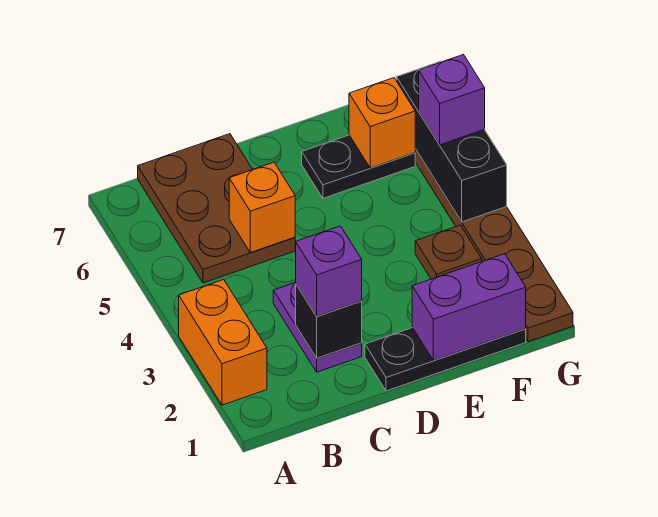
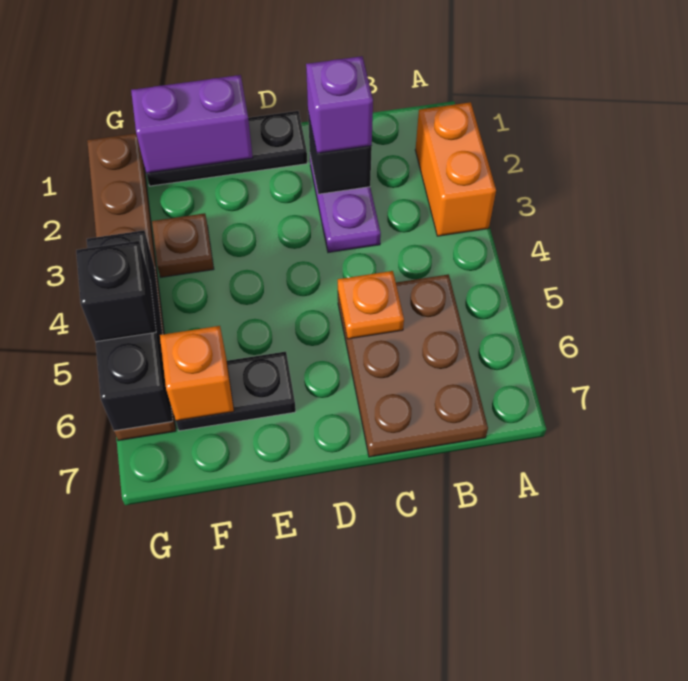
orange brick C5 level 2 -> orange plate C5 level 2
purple brick G5 level 3 -> black brick G5 level 3

